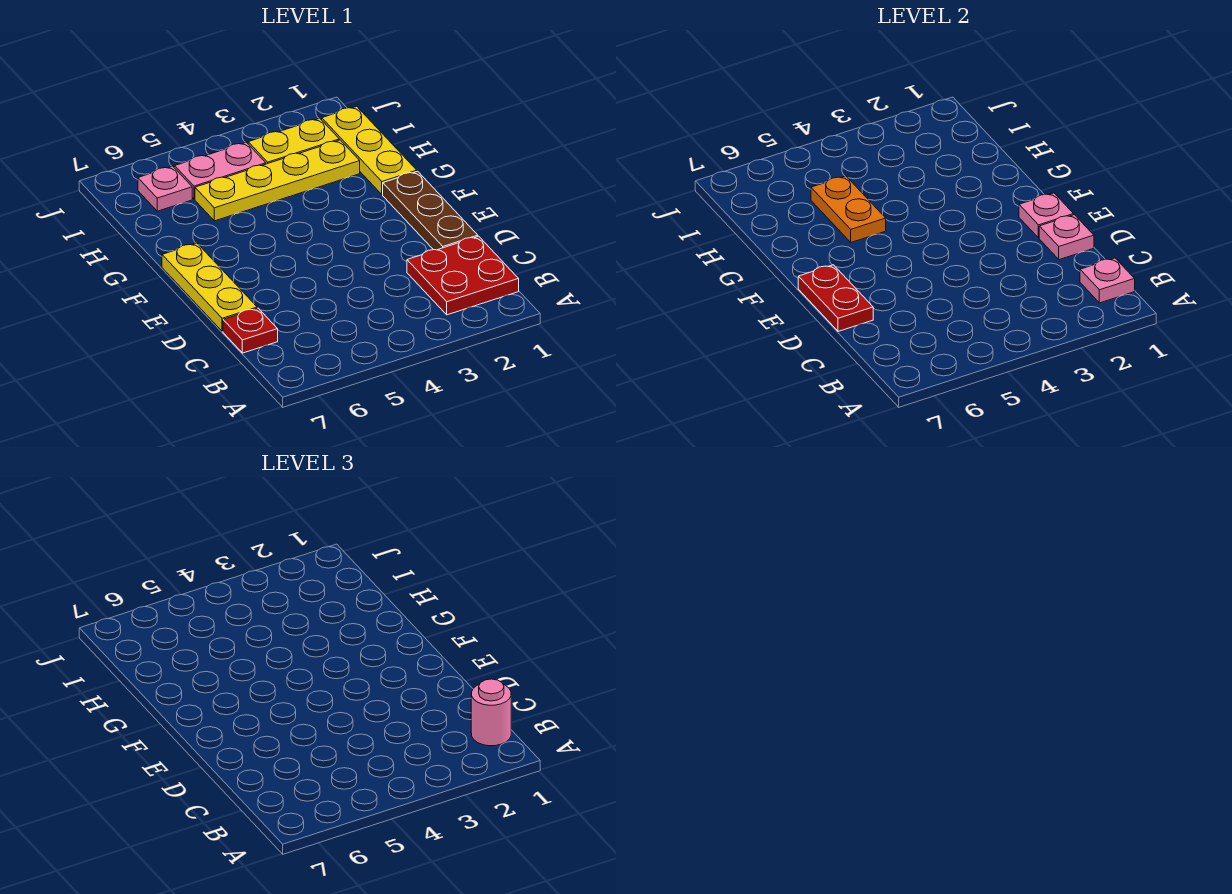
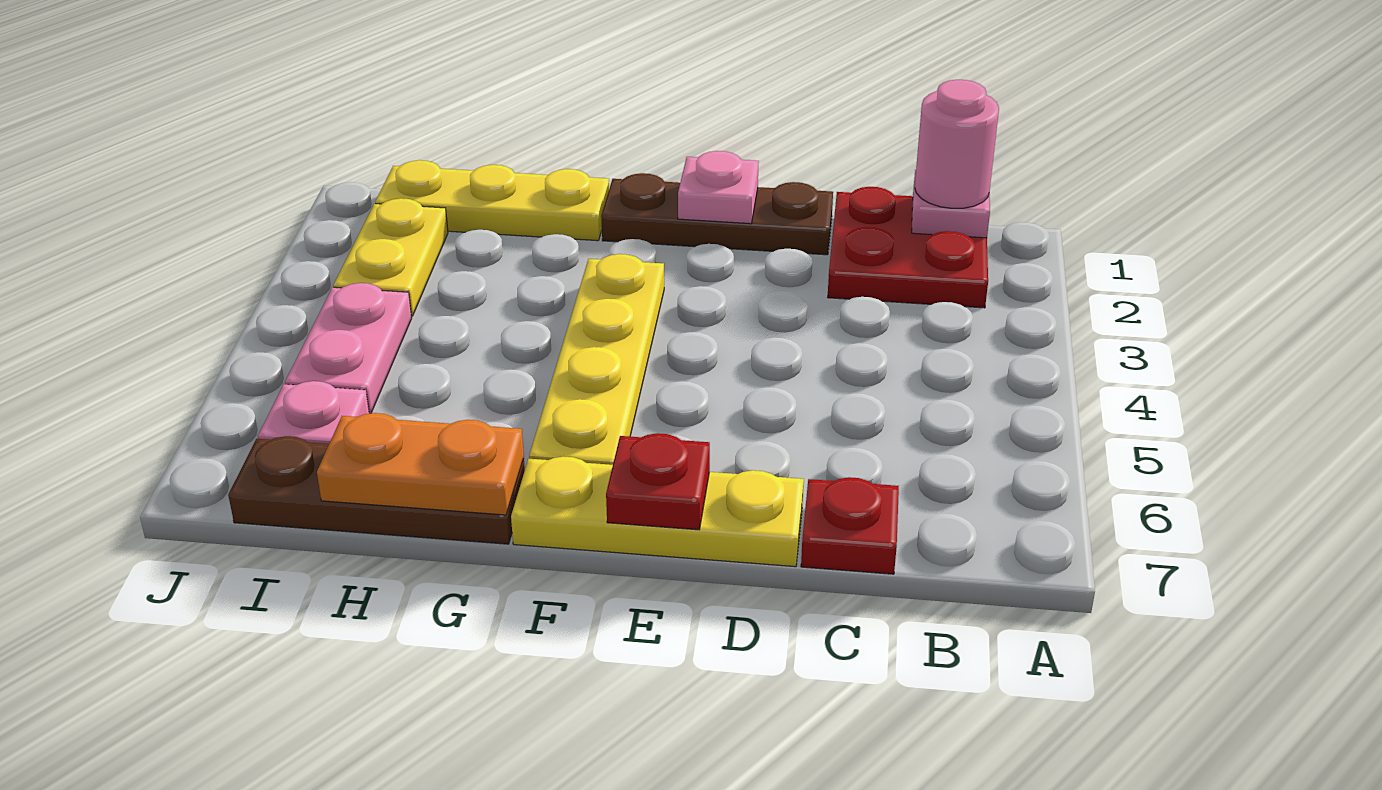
pink plate D1 level 2 -> none
red plate D7:E7 level 2 -> red plate E7 level 2
orange plate G5:H5 level 2 -> orange plate G7:H7 level 2
none -> brown plate G7:I7 level 1
yellow plate H2:H5 level 1 -> yellow plate F3:F6 level 1

